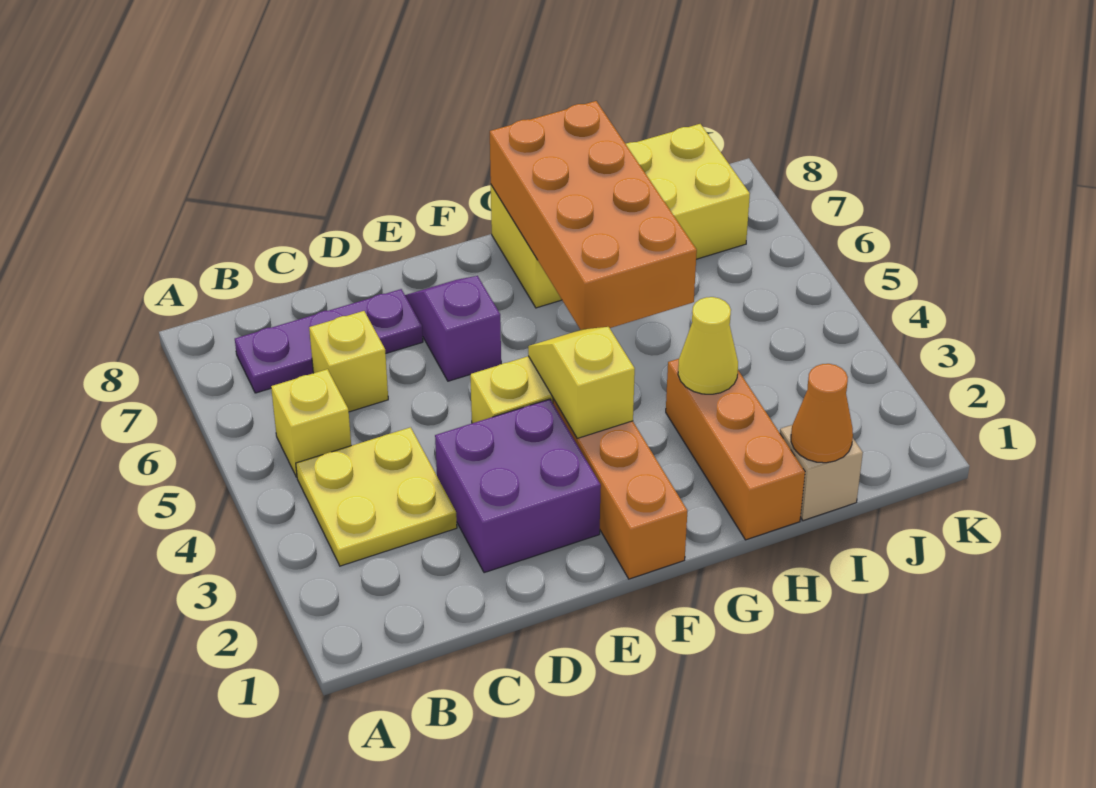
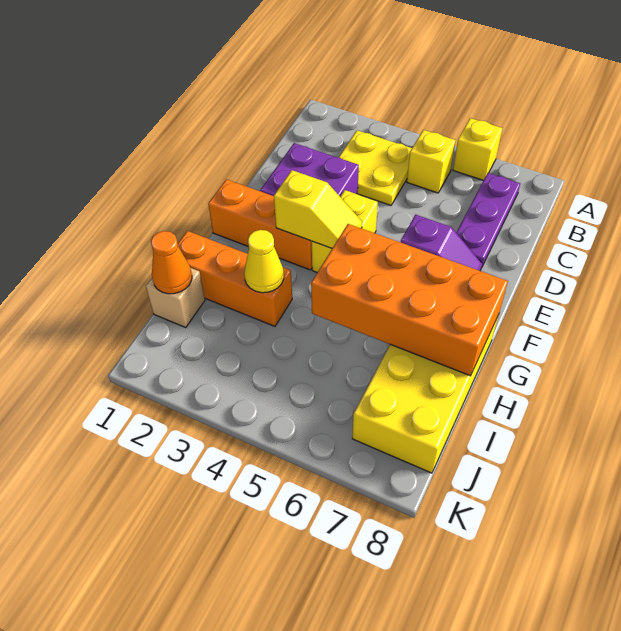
yellow brick C6 level 1 -> yellow brick A6 level 1

